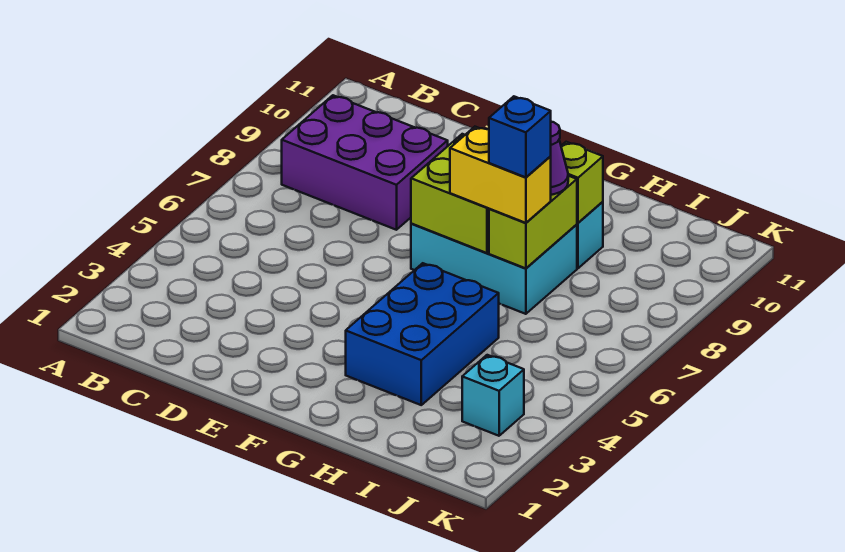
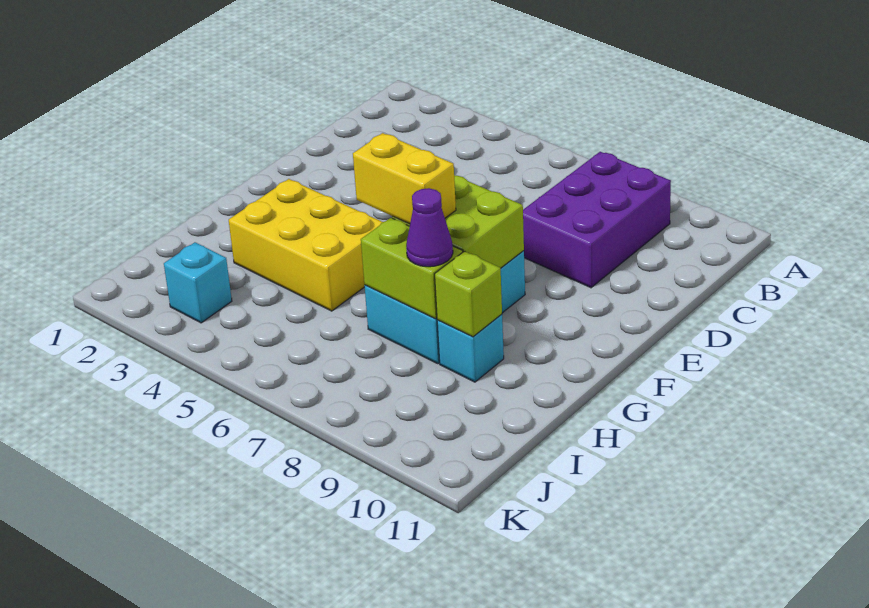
blue brick G3:H5 level 1 -> yellow brick G3:H5 level 1
yellow brick G7:H7 level 3 -> yellow brick G6:G7 level 3
blue brick H7 level 4 -> none

